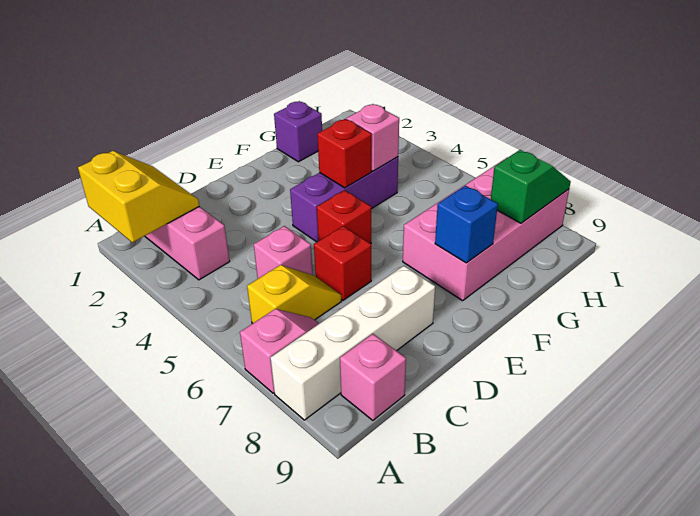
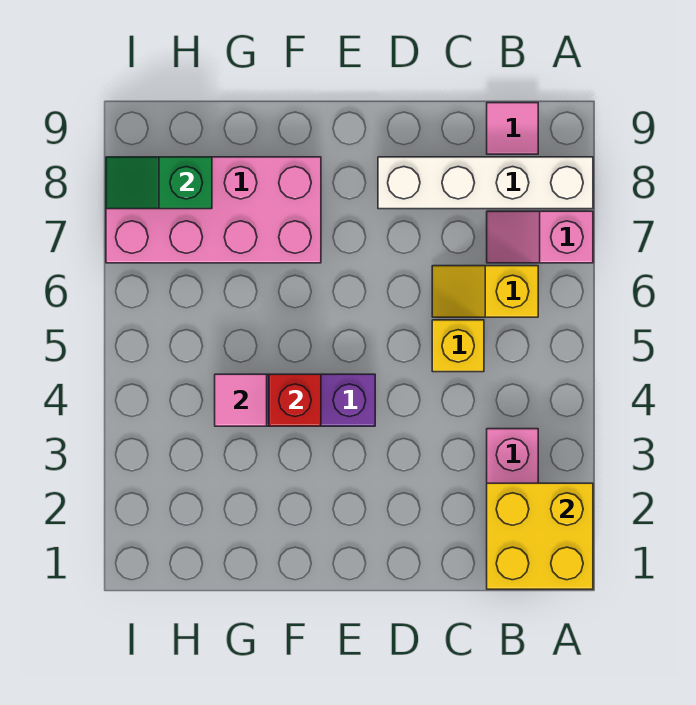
yellow slope A1:B2 level 2 top A -> yellow brick A1:B2 level 2
pink brick B9 level 1 -> pink tile B9 level 1
pink brick C5 level 1 -> yellow brick C5 level 1
red brick D6 level 1 -> none
red brick E5 level 1 -> none
blue brick F8 level 2 -> none
purple brick G1 level 1 -> none
pink brick G4 level 2 -> pink tile G4 level 2

